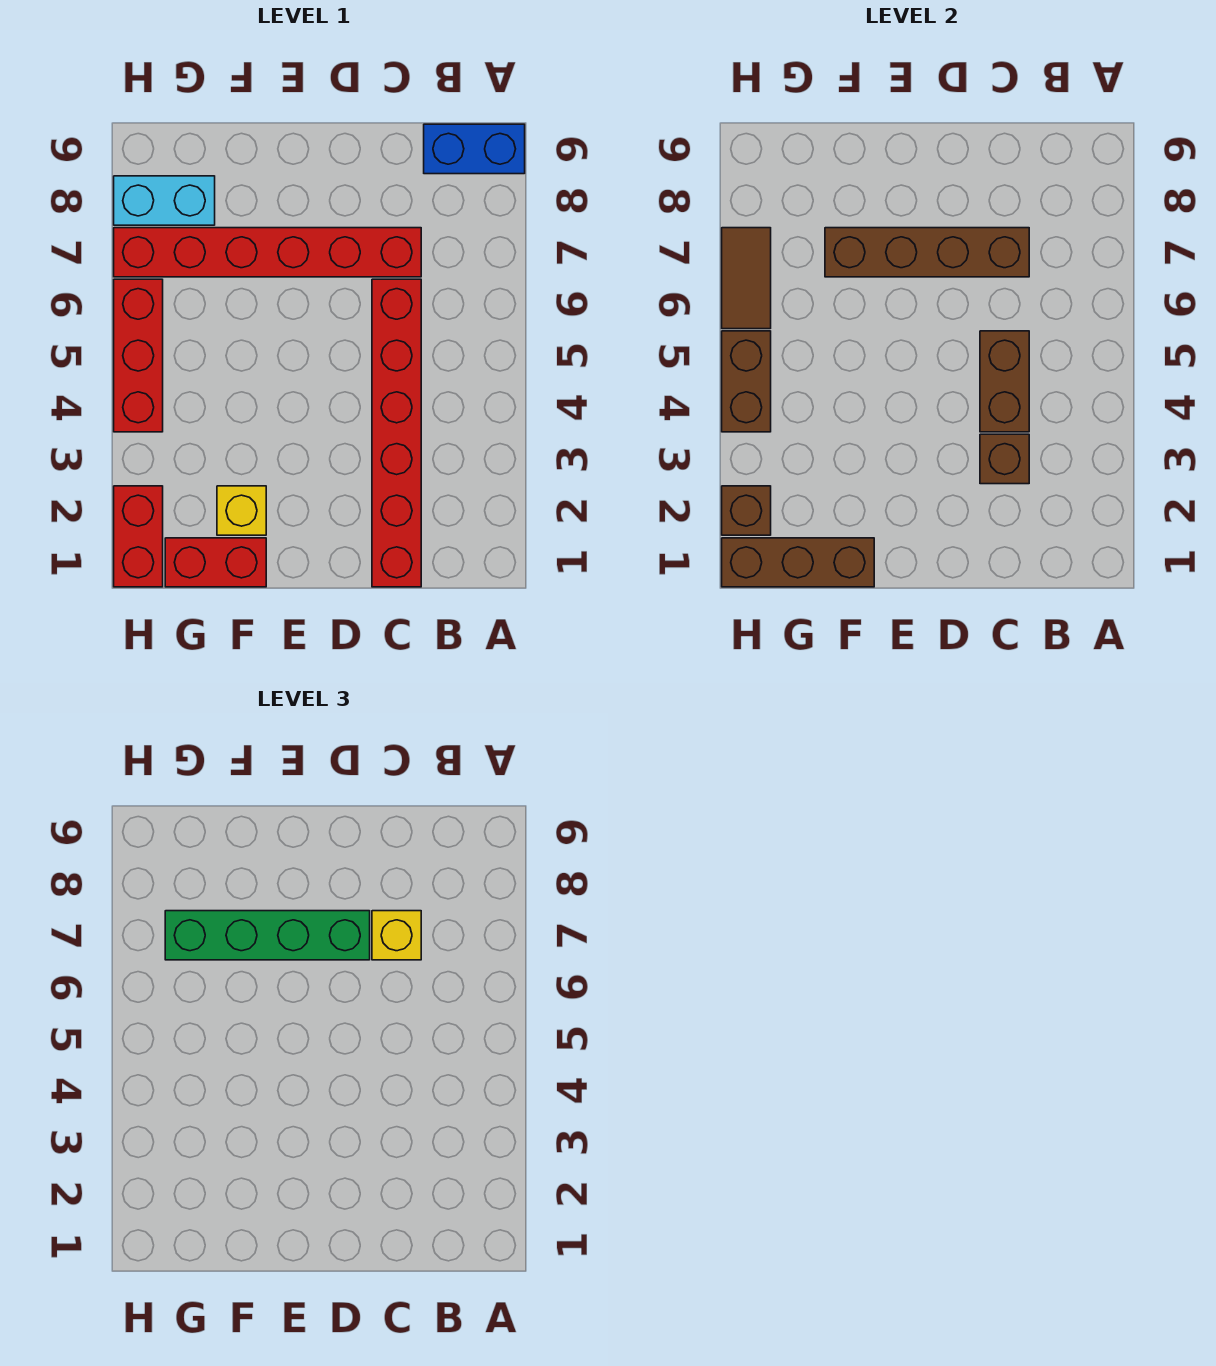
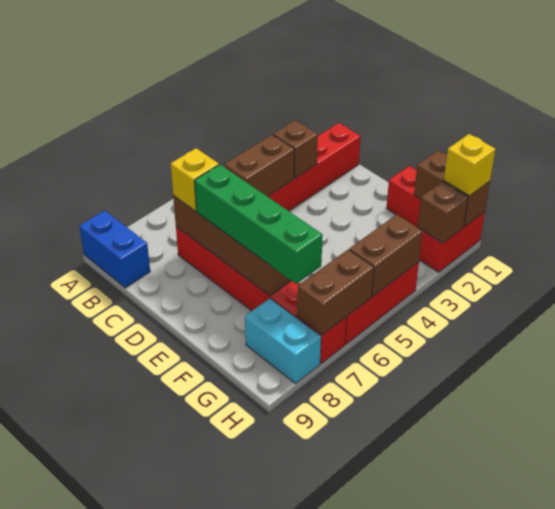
brown brick F1:H1 level 2 -> brown brick G1:H1 level 2
yellow brick F2 level 1 -> yellow brick H1 level 3
brown tile H6:H7 level 2 -> brown brick H6:H7 level 2

